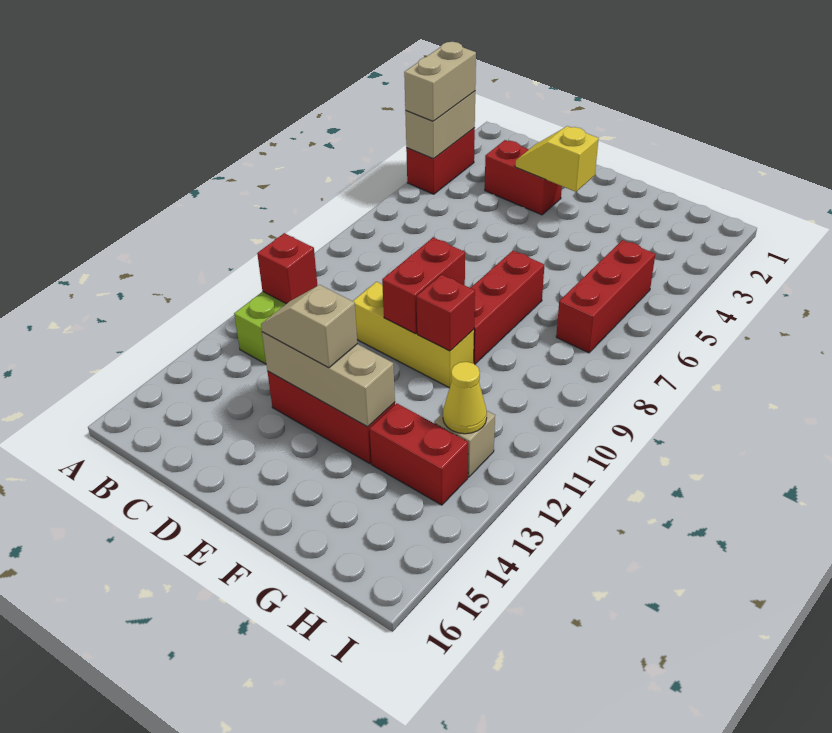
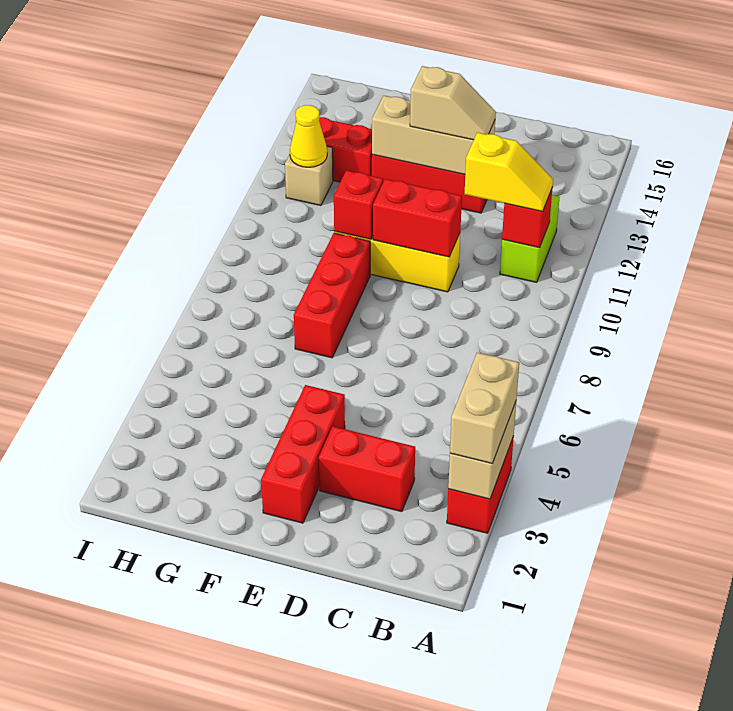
yellow slope D3:E3 level 2 top E -> yellow slope B11:C11 level 3 top C
red brick E9:E10 level 2 -> red brick D10:E10 level 2
red brick H5:H7 level 1 -> red brick E2:E4 level 1

